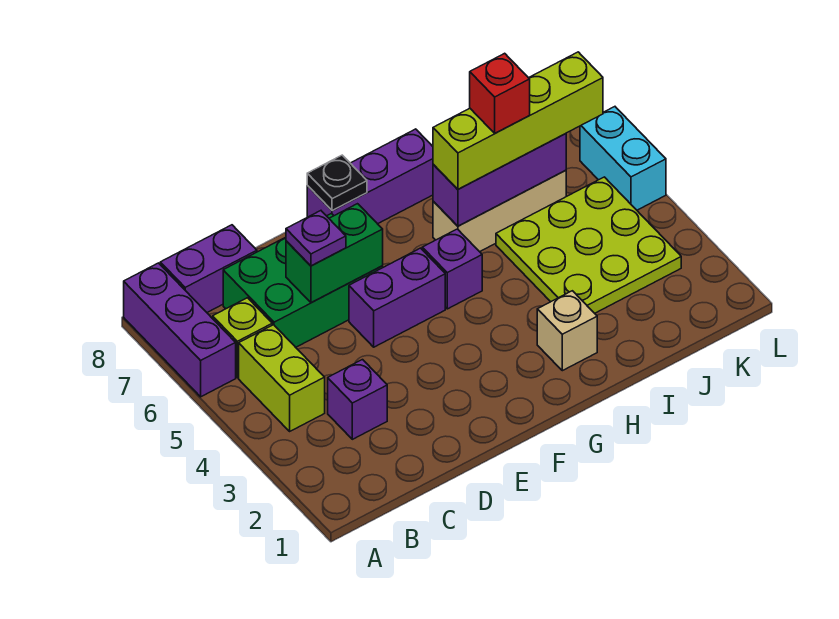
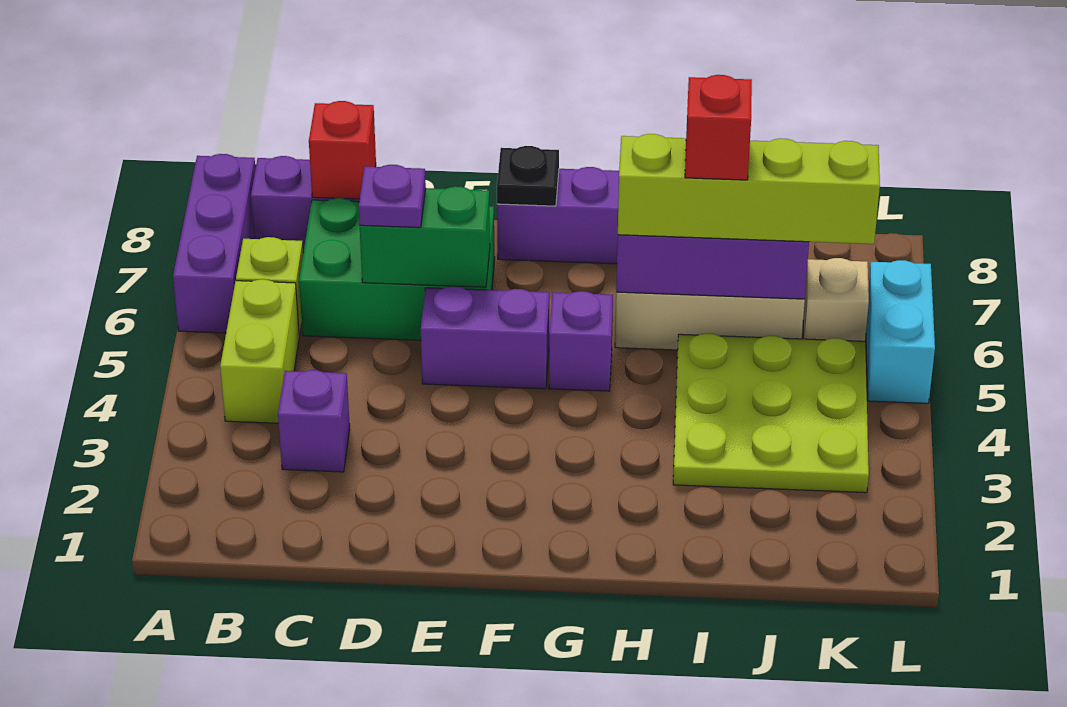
none -> red brick C8 level 2
tan brick H2 level 1 -> tan brick K6 level 1

